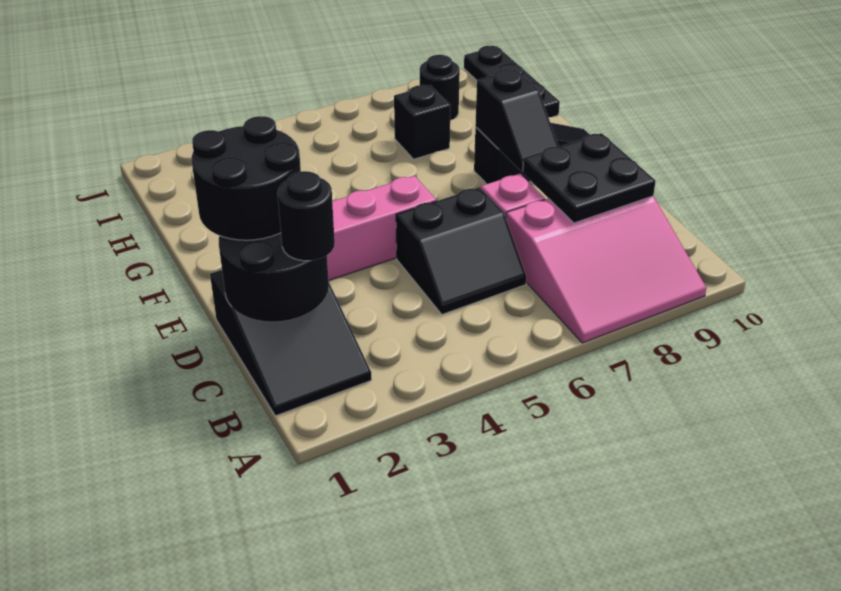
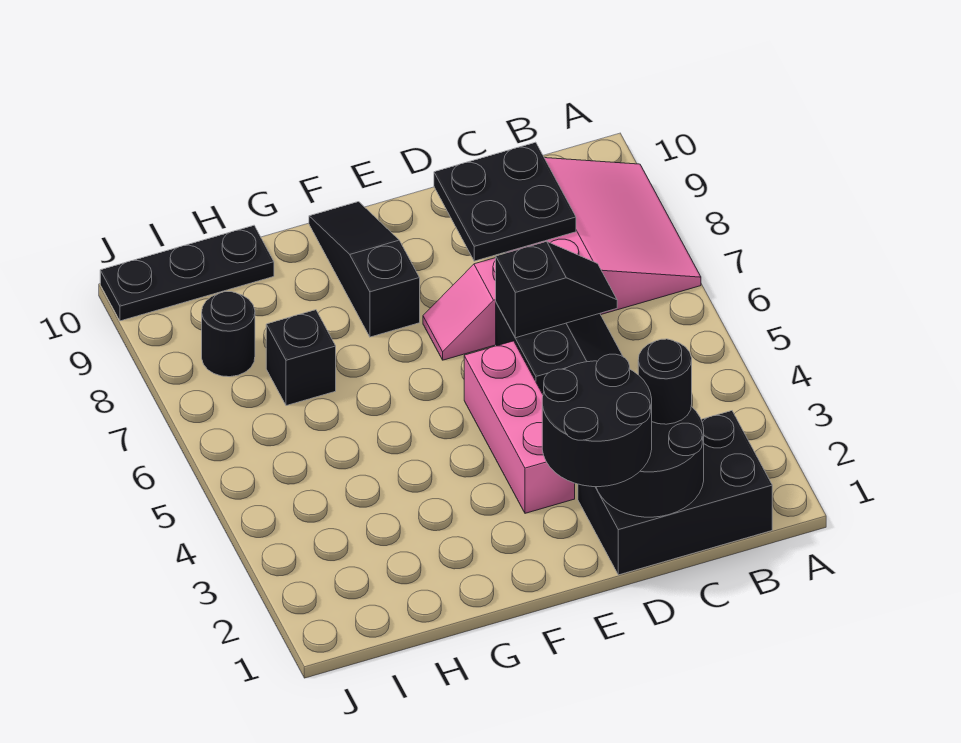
black slope B1:D2 level 1 top D -> black brick B1:D2 level 1
black slope E8:F8 level 2 top F -> black slope C6:D6 level 2 top D

